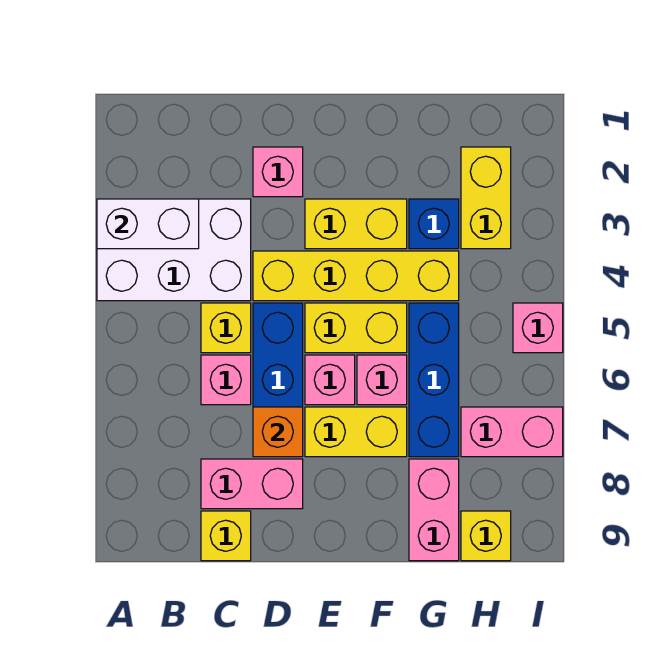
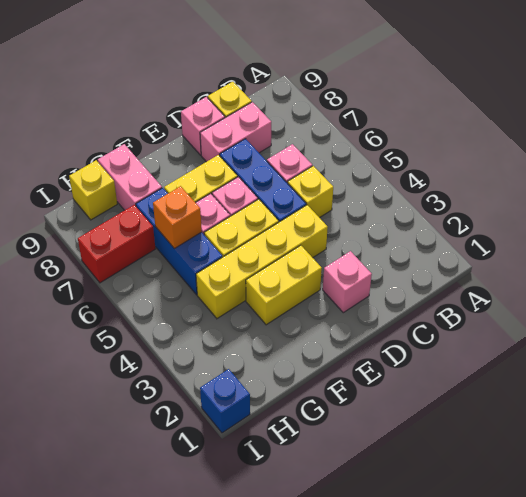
white brick A3:C4 level 1 -> none
white brick A3:B3 level 2 -> none
orange brick D7 level 2 -> orange brick G6 level 2
blue brick G3 level 1 -> blue brick I1 level 1
yellow brick H2:H3 level 1 -> none
pink brick H7:I7 level 1 -> red brick H7:I7 level 1
pink brick I5 level 1 -> pink brick D9 level 1

